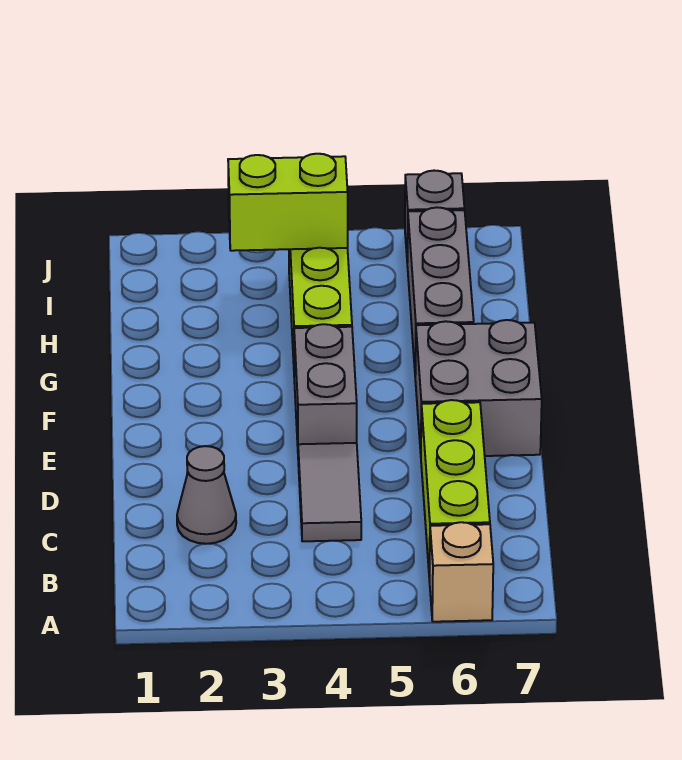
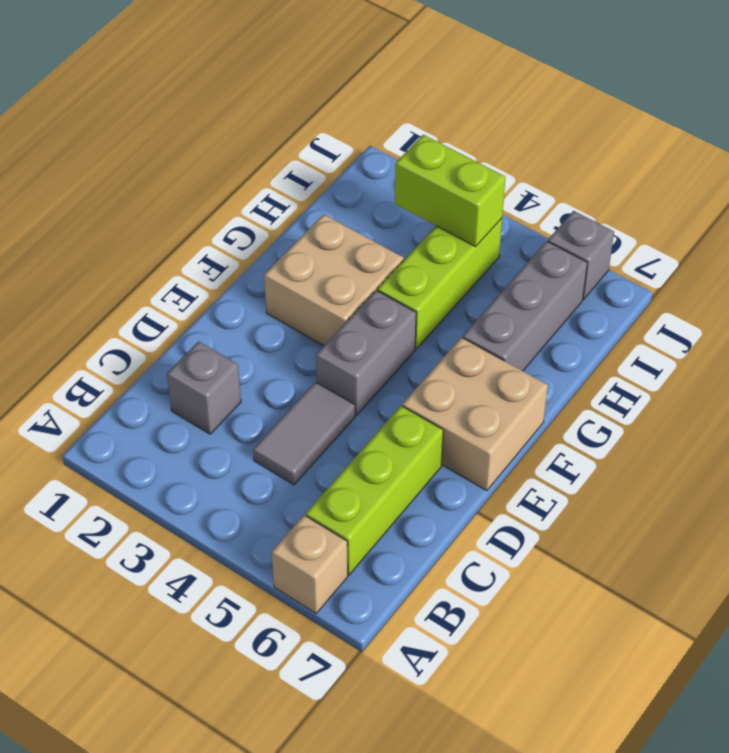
grey cone C2 level 1 -> grey brick C2 level 1
grey brick E6:F7 level 1 -> tan brick E6:F7 level 1
none -> tan brick F2:G3 level 1

